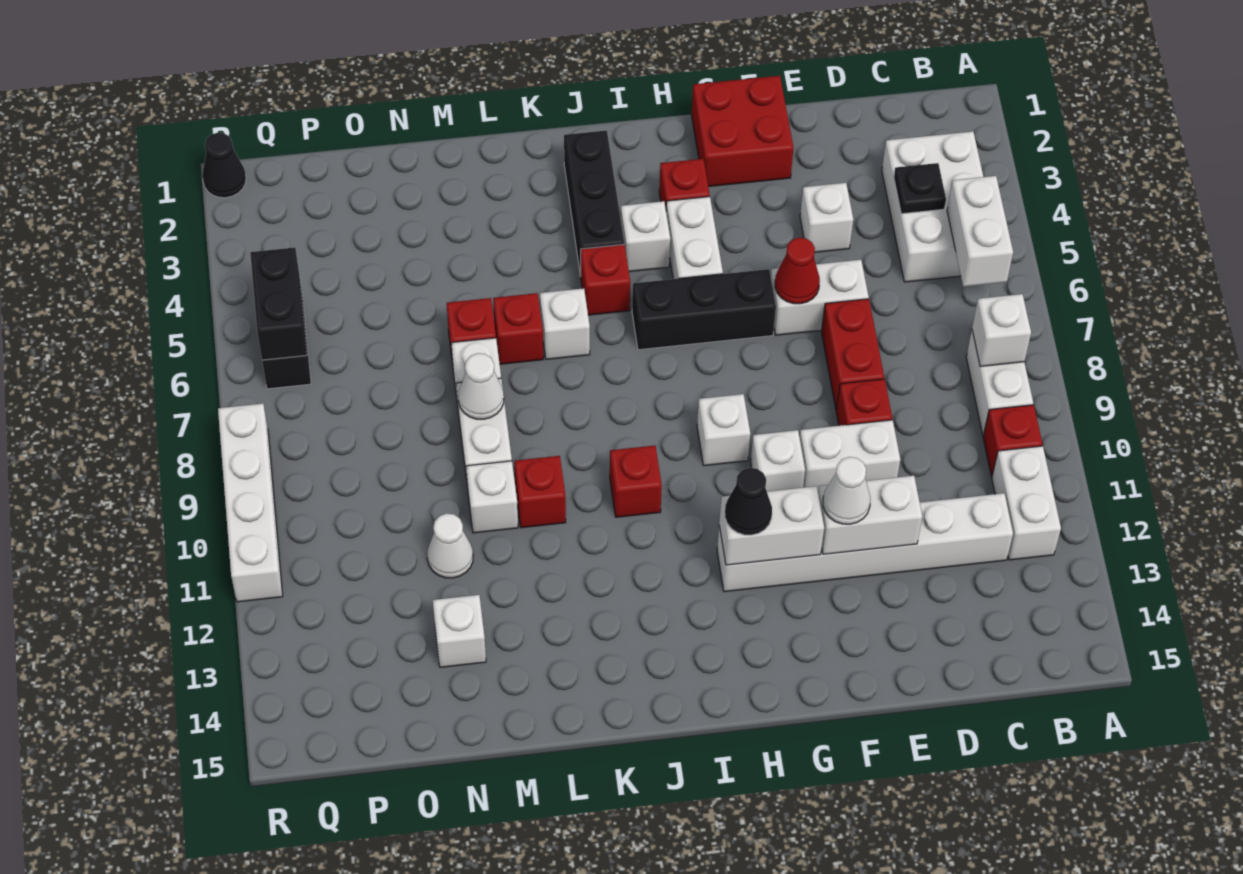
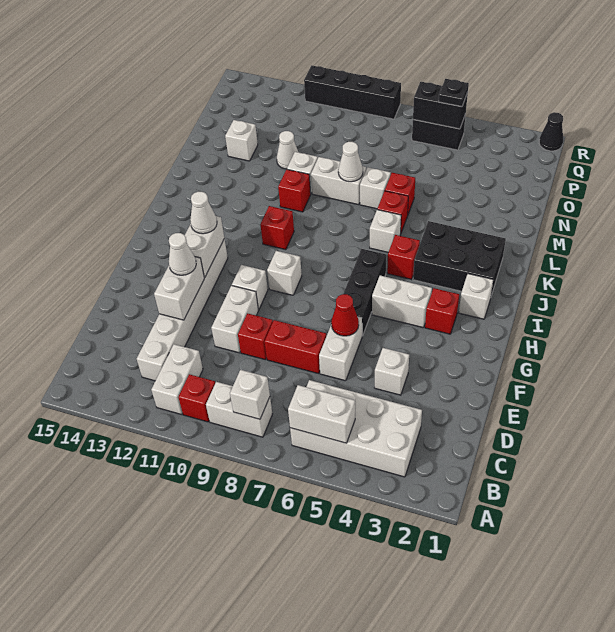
white brick B3:C5 level 1 -> white brick B3:C6 level 1
white brick B11:B12 level 1 -> white brick B11:C11 level 1
black plate C4 level 2 -> black plate Q5 level 3
red brick F1:G2 level 1 -> none
black cone H12 level 3 -> white cone H12 level 3
white brick I4 level 1 -> white brick I2 level 1
black brick J2:J4 level 1 -> black brick J2:K4 level 1
white brick R8:R11 level 1 -> black brick R8:R11 level 1

